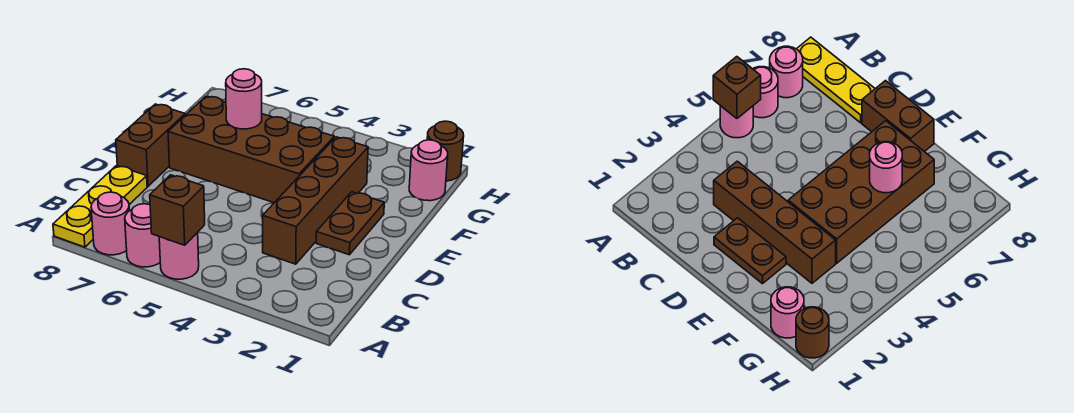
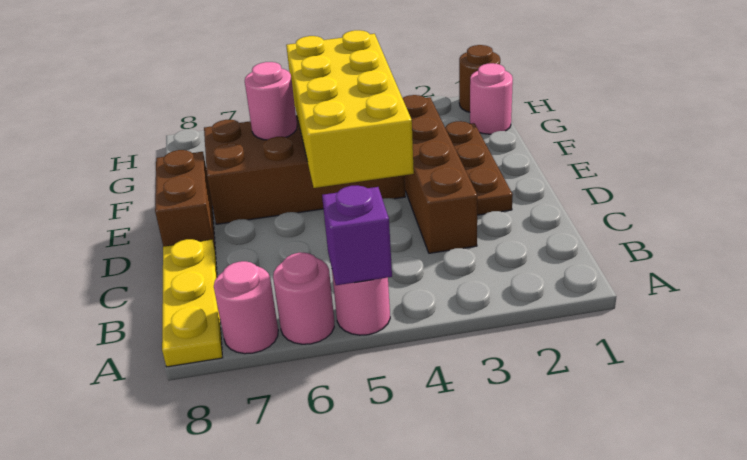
brown brick A5 level 2 -> purple brick A5 level 2
brown plate D2:E2 level 1 -> brown plate D2:F2 level 1
none -> yellow brick D4:G5 level 2

